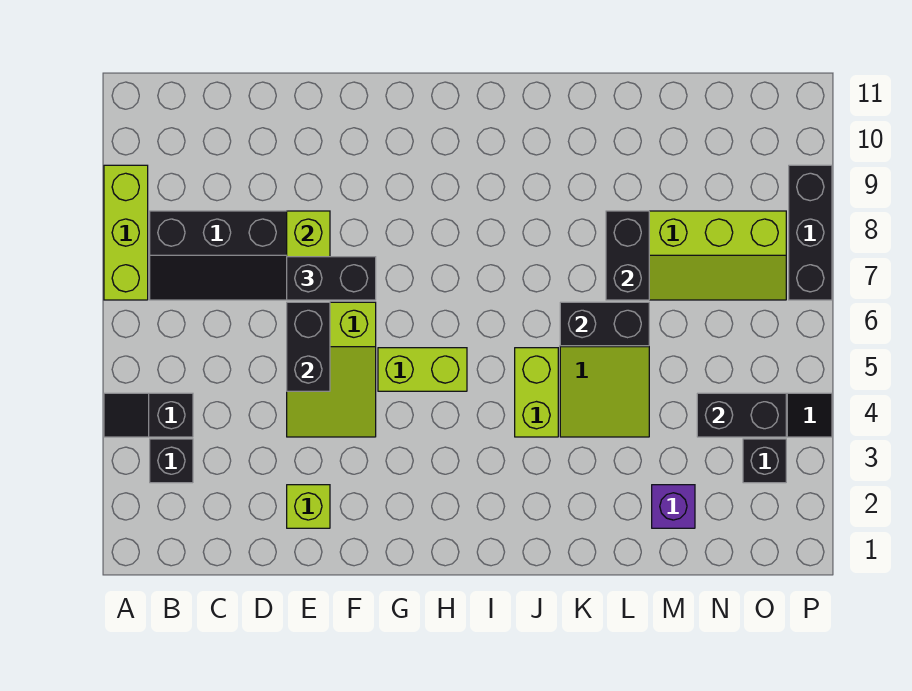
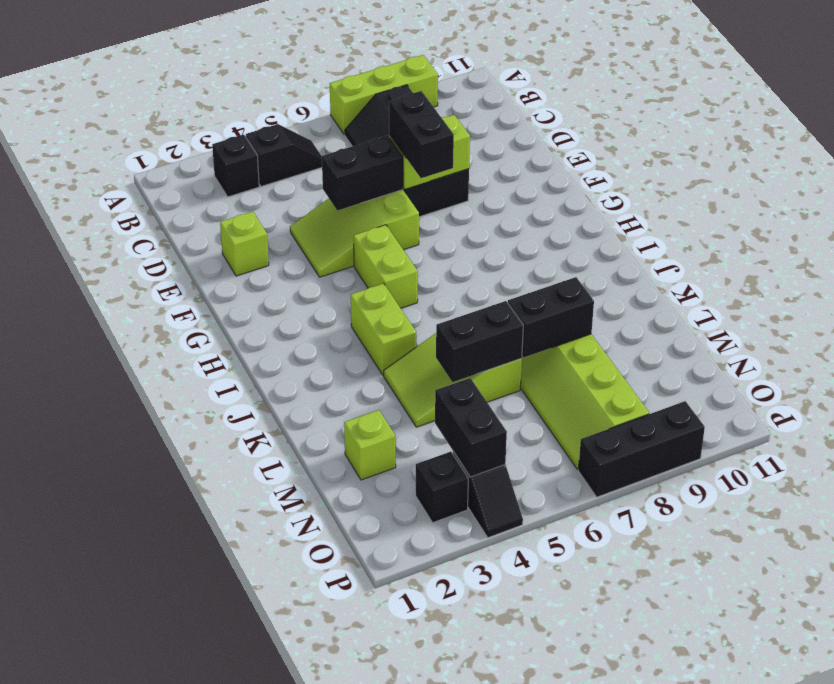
black slope A4:B4 level 1 top B -> black slope B4:B5 level 1 top 4
lime brick J4:J5 level 1 -> lime brick I4:J4 level 1
black brick K6:L6 level 2 -> black brick L5:L6 level 2
purple brick M2 level 1 -> lime brick M2 level 1

